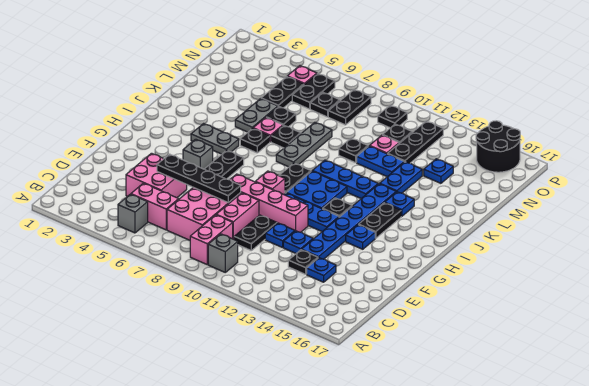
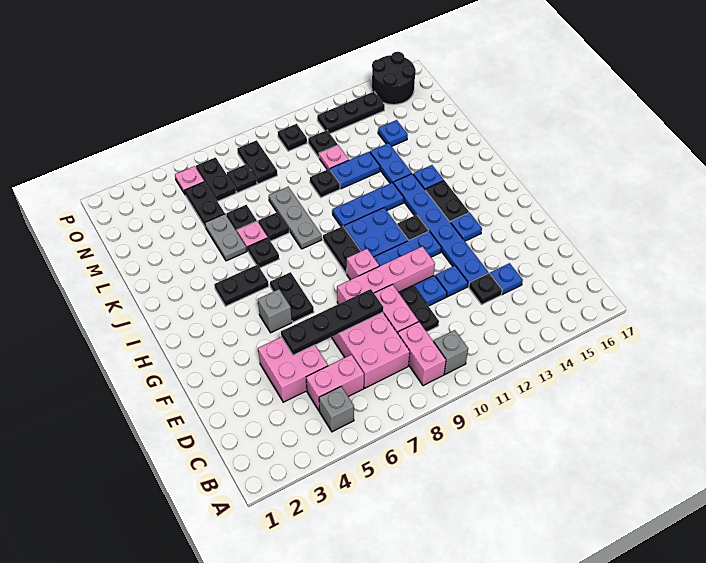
grey plate I4:I5 level 1 -> black plate I4:I5 level 1
black plate M12:O12 level 1 -> black plate O12:O14 level 1

